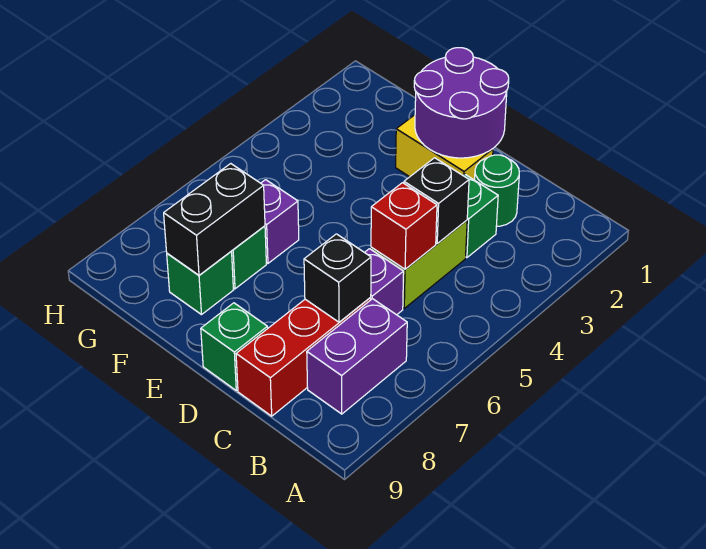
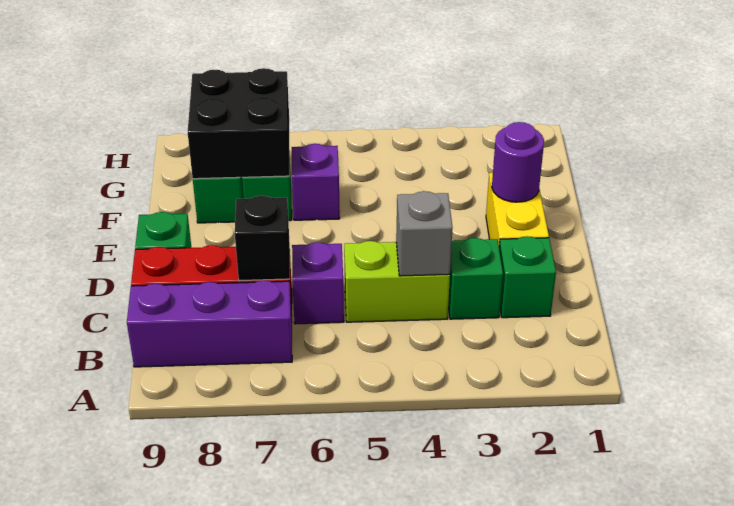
purple brick B7:B8 level 1 -> purple brick B7:B9 level 1
green round brick C2 level 1 -> green brick C2 level 1
black brick C4 level 2 -> grey brick C4 level 2
red brick C5 level 2 -> none
purple round brick D1:E2 level 2 -> purple round brick E2 level 2
black brick F7:F8 level 2 -> black brick F7:G8 level 2

